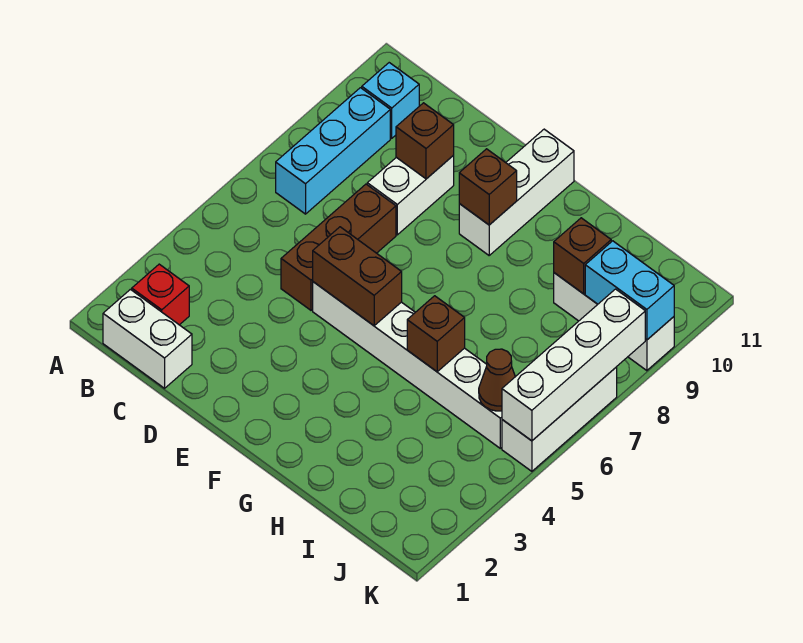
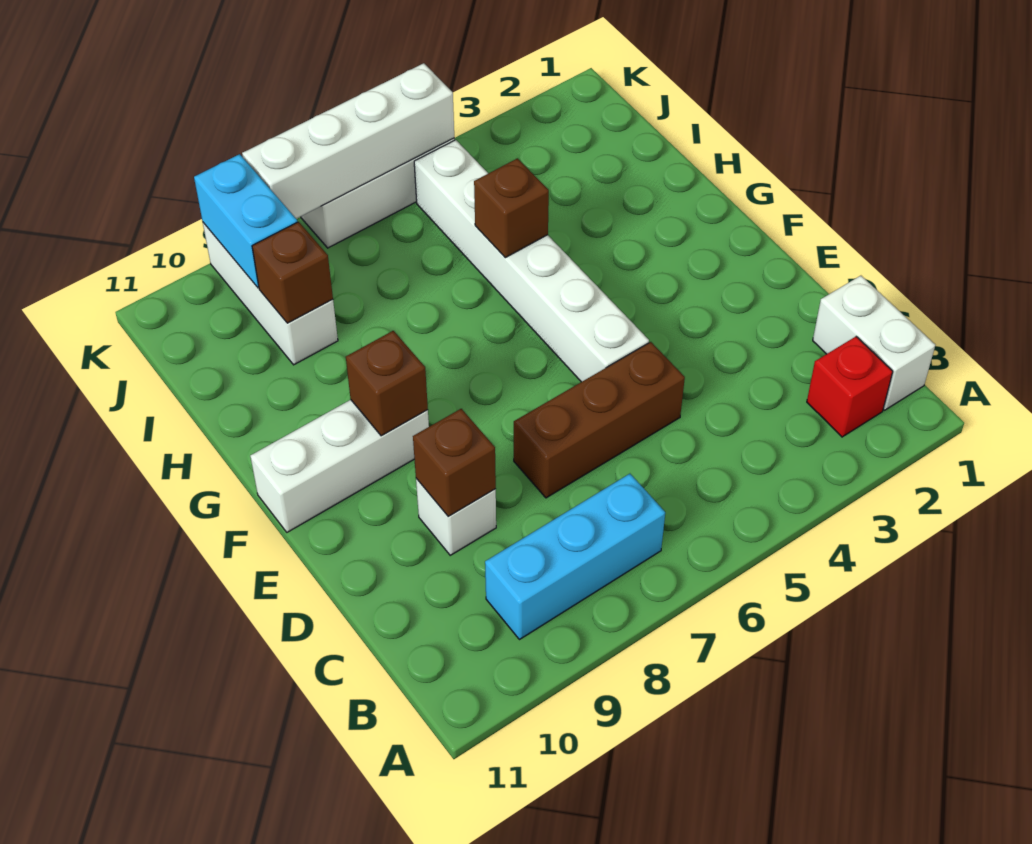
cyan brick B10 level 1 -> none
white brick D8:D9 level 1 -> white brick D9 level 1
brown brick E5:F5 level 2 -> none
brown cone J5 level 2 -> none

